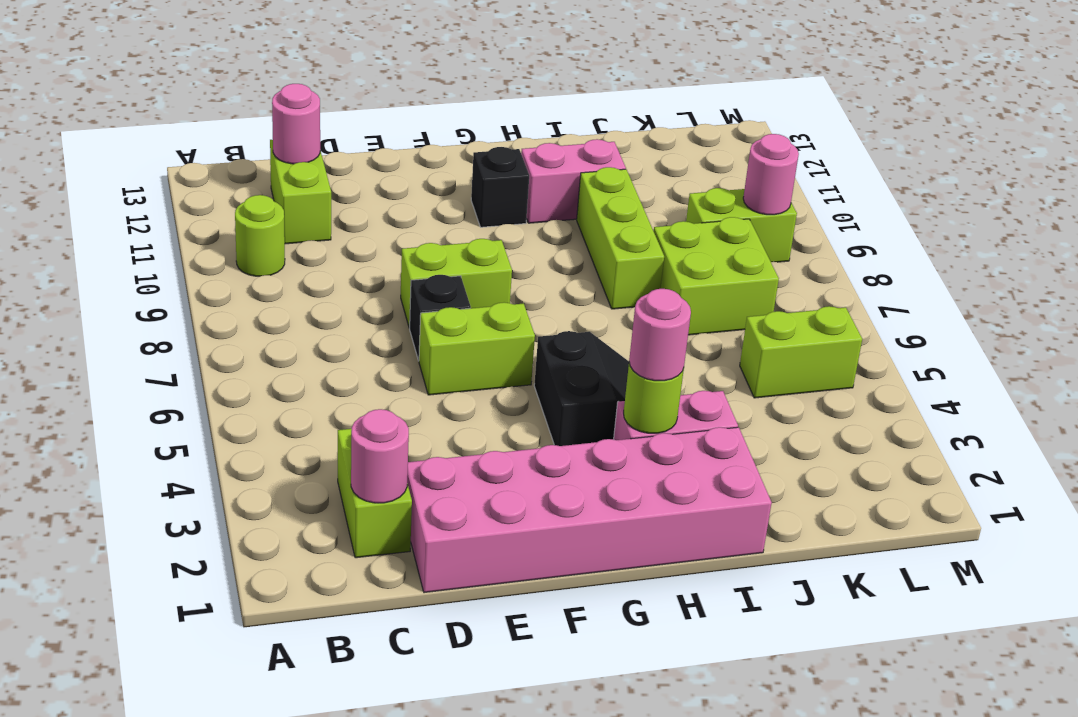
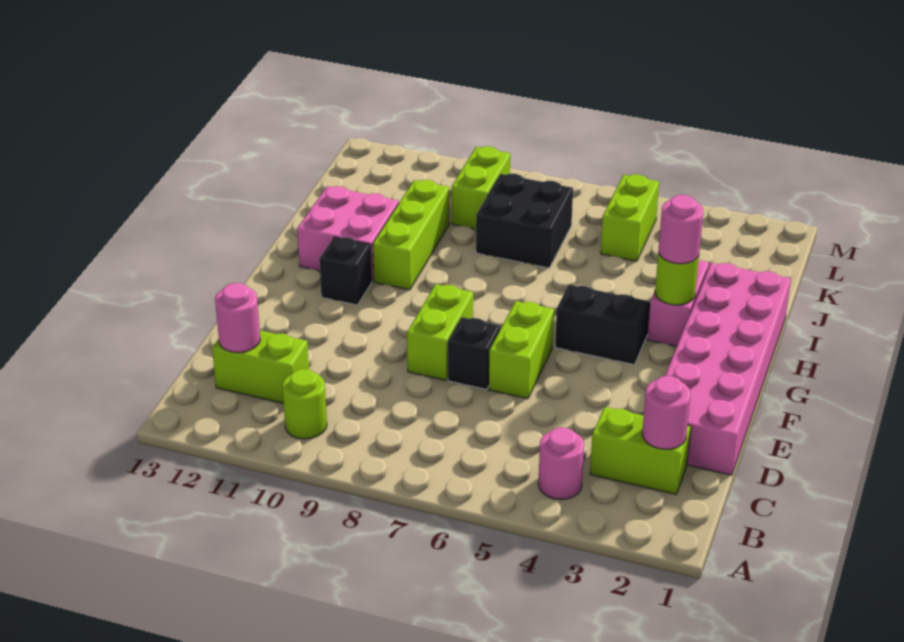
pink brick H11:I11 level 1 -> pink brick H11:I12 level 1
lime brick I8:I10 level 1 -> lime brick H10:J10 level 1
lime brick J7:K8 level 1 -> black brick J7:K8 level 1
pink round brick L9 level 2 -> pink round brick B4 level 1

